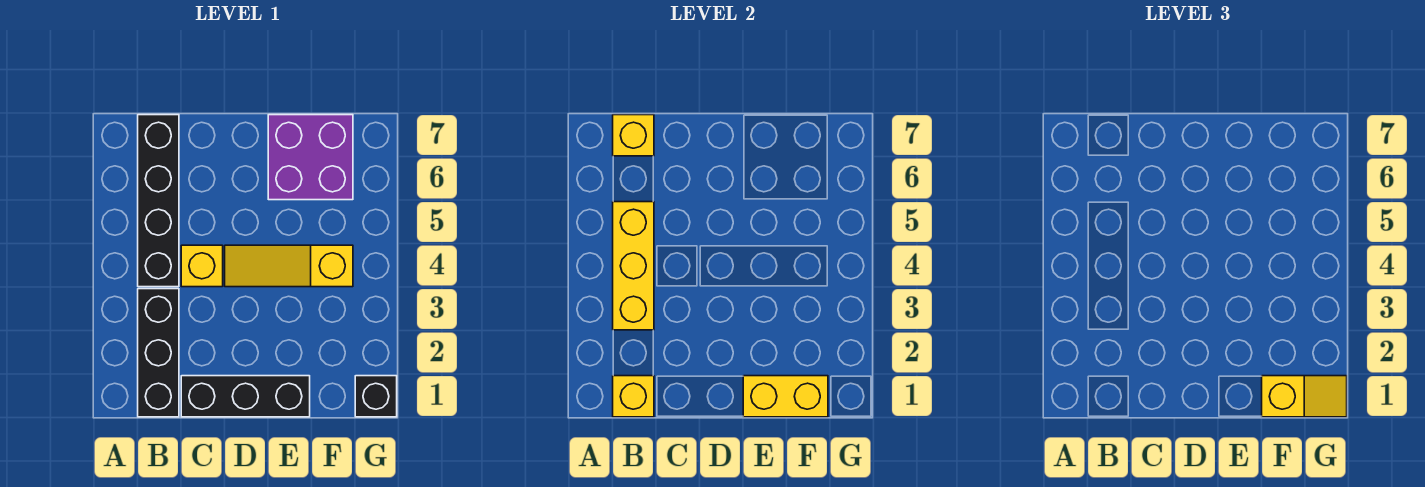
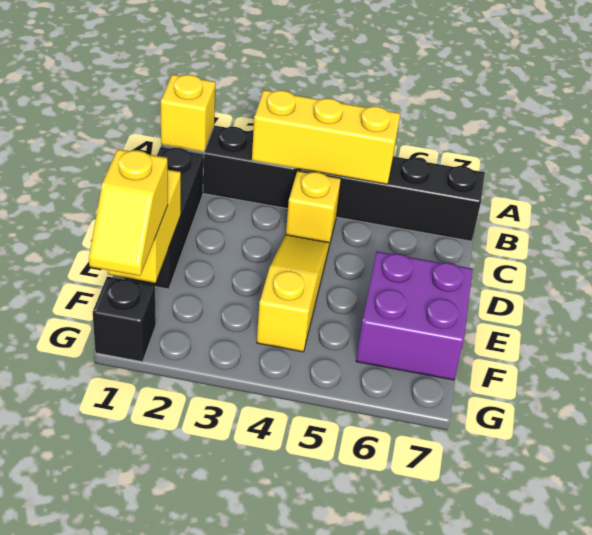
yellow brick B7 level 2 -> none

